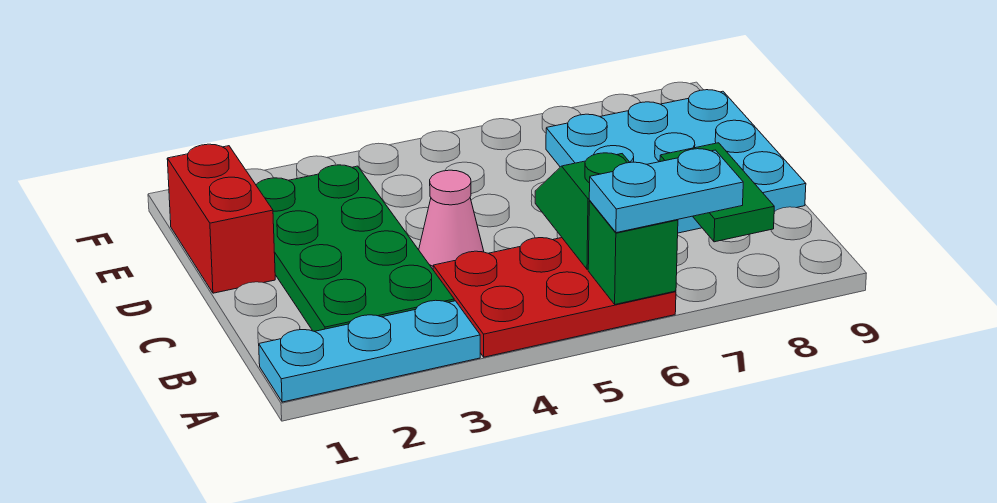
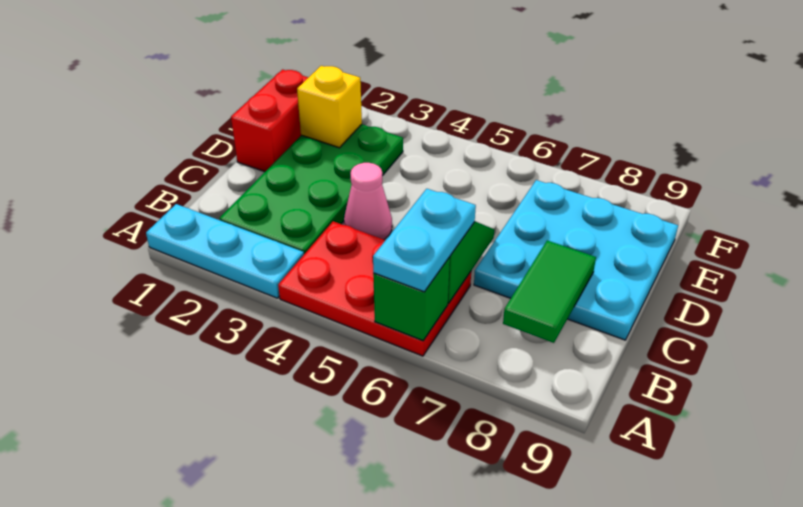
cyan plate A6:A7 level 3 -> cyan plate A6:B6 level 3
none -> yellow brick E2 level 2

